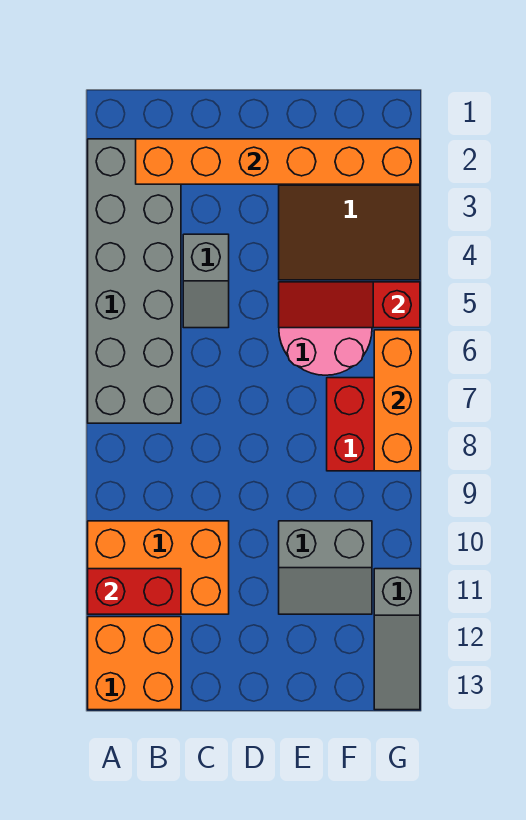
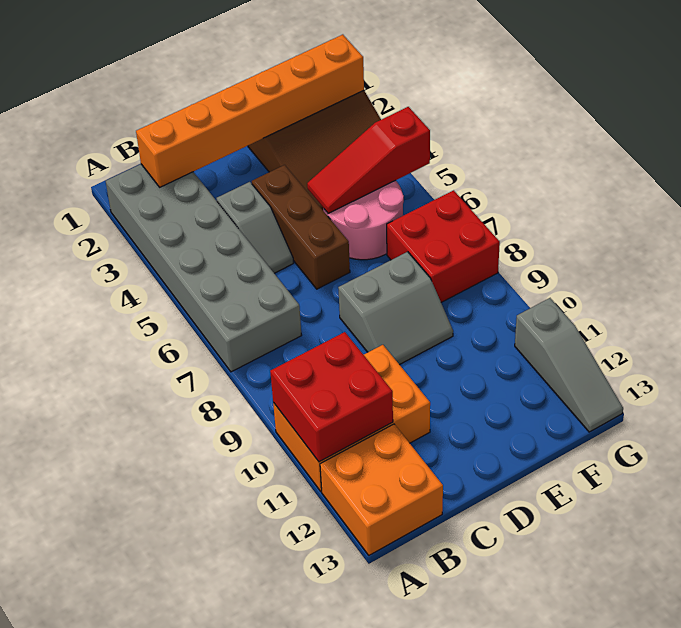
red brick A11:B11 level 2 -> red brick A10:B11 level 2
none -> brown brick D4:D6 level 1
grey slope E10:F11 level 1 top 10 -> grey slope D8:E9 level 1 top 8
orange brick G6:G8 level 2 -> none

